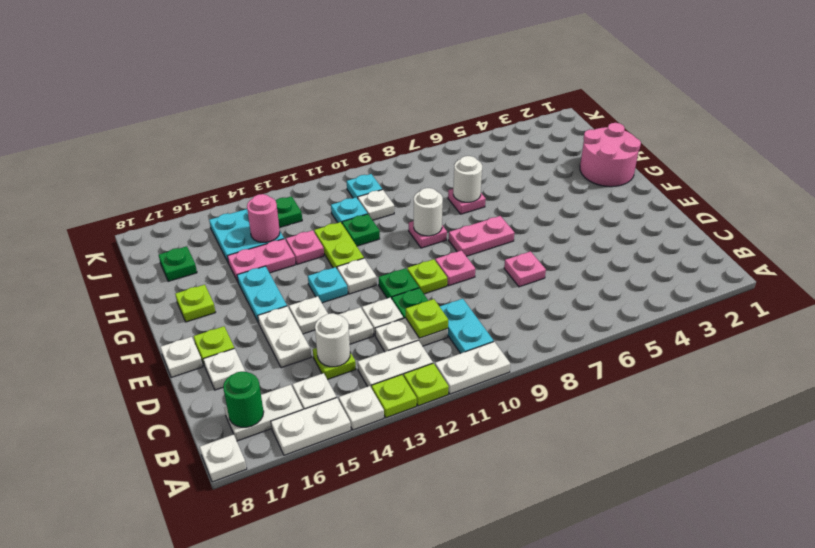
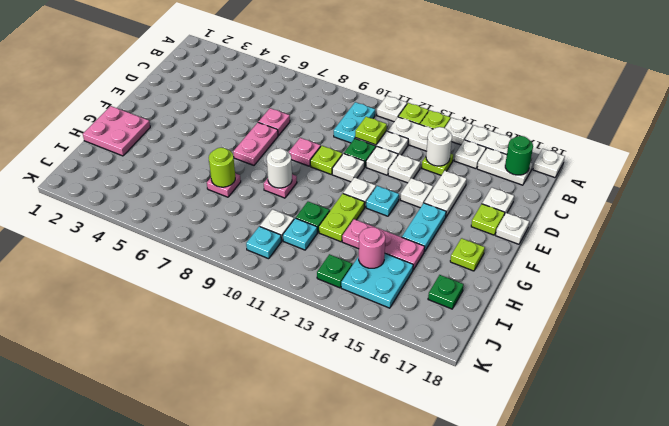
white plate A10:A11 level 1 -> white plate A11 level 1
green plate E11 level 1 -> white plate E11 level 1
pink plate F7:F8 level 1 -> pink plate E7:F7 level 1
pink round brick G1:H2 level 1 -> pink plate G1:H2 level 1
white round brick H7 level 2 -> lime round brick H7 level 2

